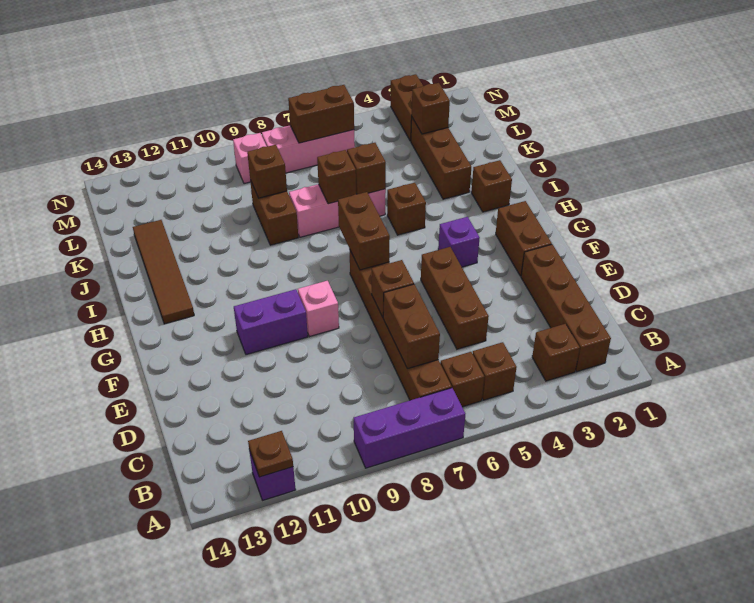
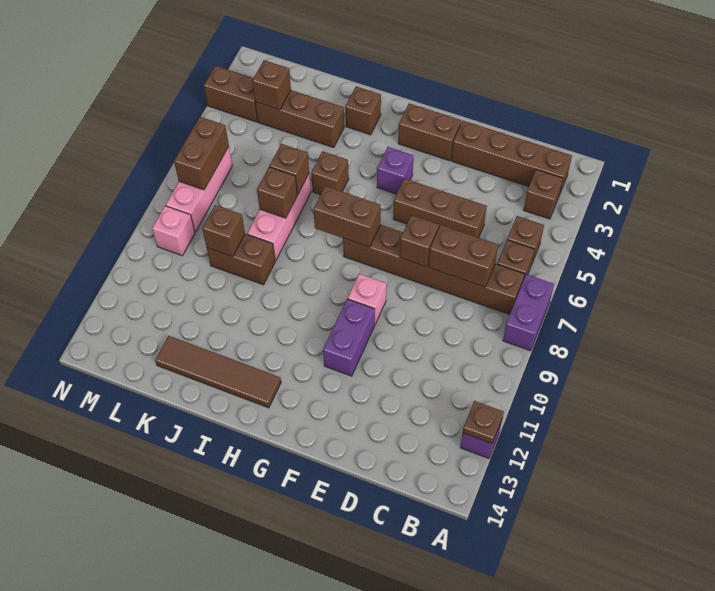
purple brick A7:A9 level 1 -> purple brick A7:A8 level 1

